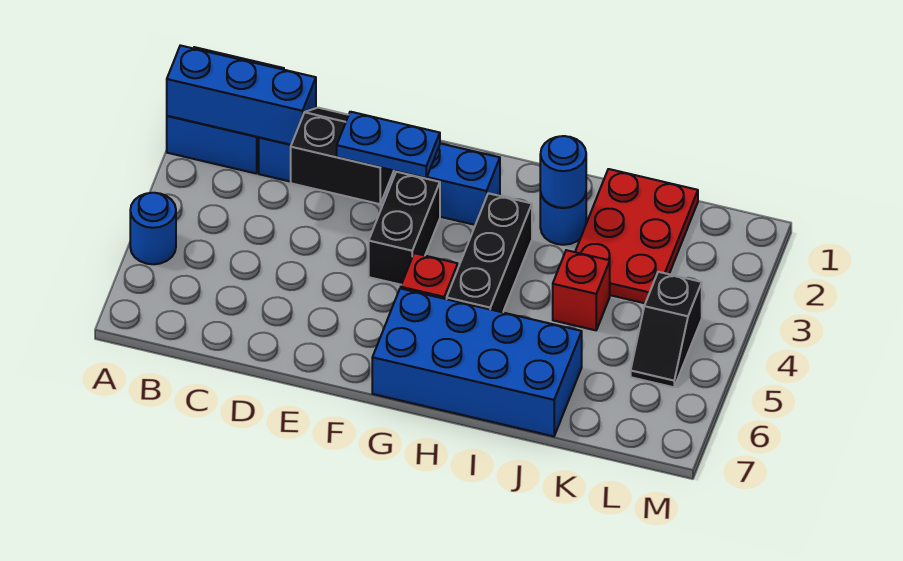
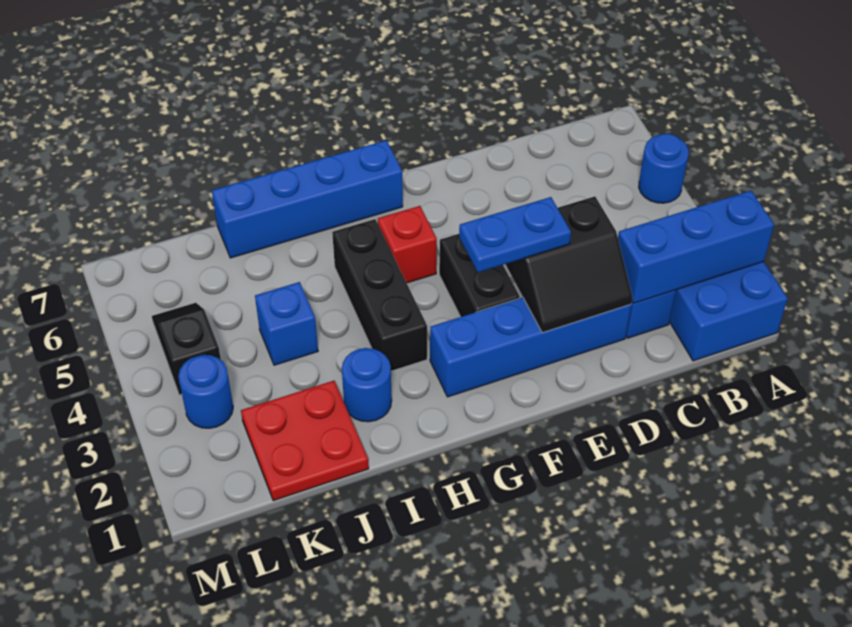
blue brick G6:J7 level 1 -> blue brick G7:J7 level 1
blue round brick I2 level 2 -> blue round brick L3 level 1
red plate J1:K3 level 1 -> red plate J1:K2 level 1
red brick J4 level 1 -> blue brick J4 level 1

